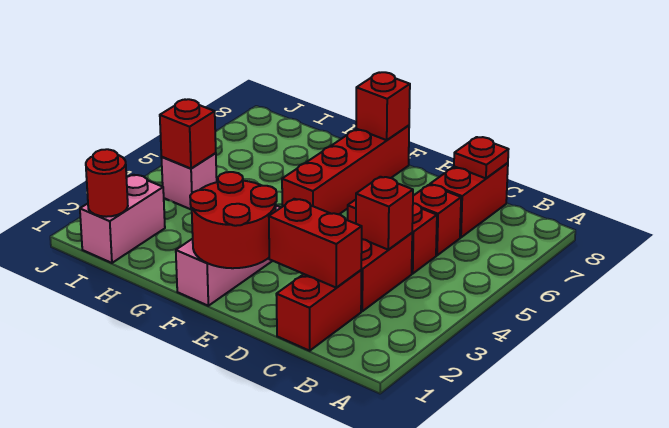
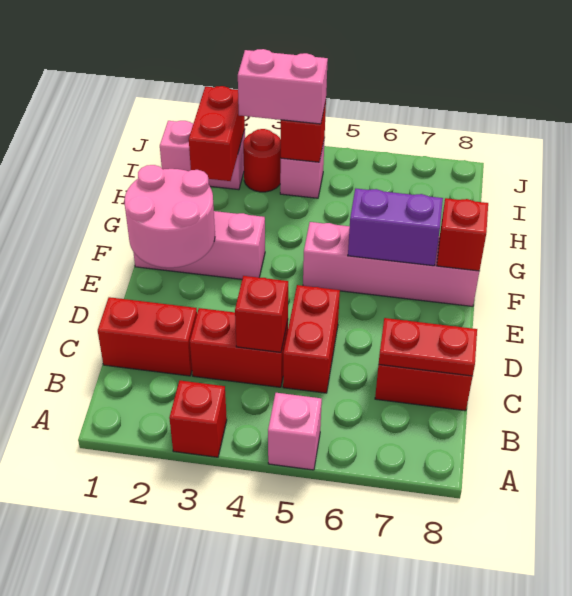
none -> pink brick A5 level 1
red brick C2:D2 level 2 -> red brick H2:I2 level 2
red brick C6 level 1 -> red brick A3 level 1
red plate C8 level 2 -> red plate C7:C8 level 2
red round brick E1:F2 level 2 -> pink round brick E1:F2 level 2
red brick F5:F8 level 1 -> pink brick F5:F8 level 1
none -> purple brick F6:F7 level 2
red round brick I1 level 2 -> red round brick I3 level 1
none -> pink brick I3:I4 level 3

